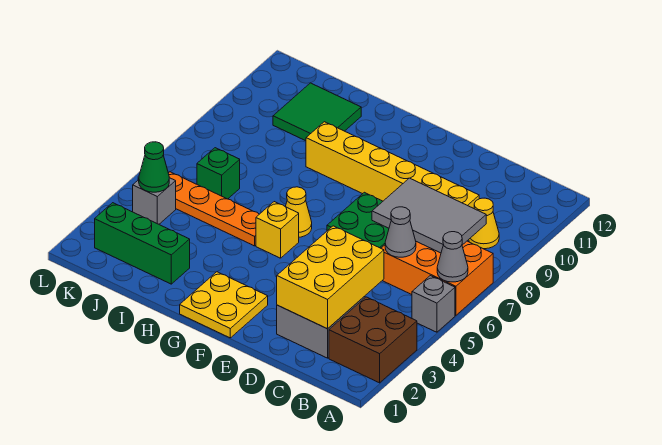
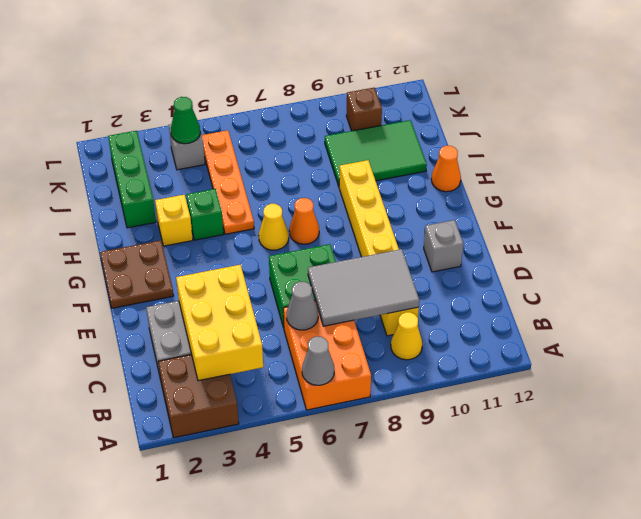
grey brick A5 level 1 -> grey brick E11 level 1
grey tile B7:D8 level 2 -> grey tile C7:D9 level 2
yellow brick C2:D4 level 2 -> yellow brick B3:D4 level 2
yellow plate F1:G2 level 1 -> brown plate F1:G2 level 1
yellow brick G5 level 1 -> yellow brick H3 level 1
none -> orange cone G7 level 1
none -> orange cone H12 level 1
green tile I10:J11 level 1 -> green tile I9:J11 level 1
green brick J6 level 1 -> green brick H4 level 1
none -> brown brick K10 level 1

